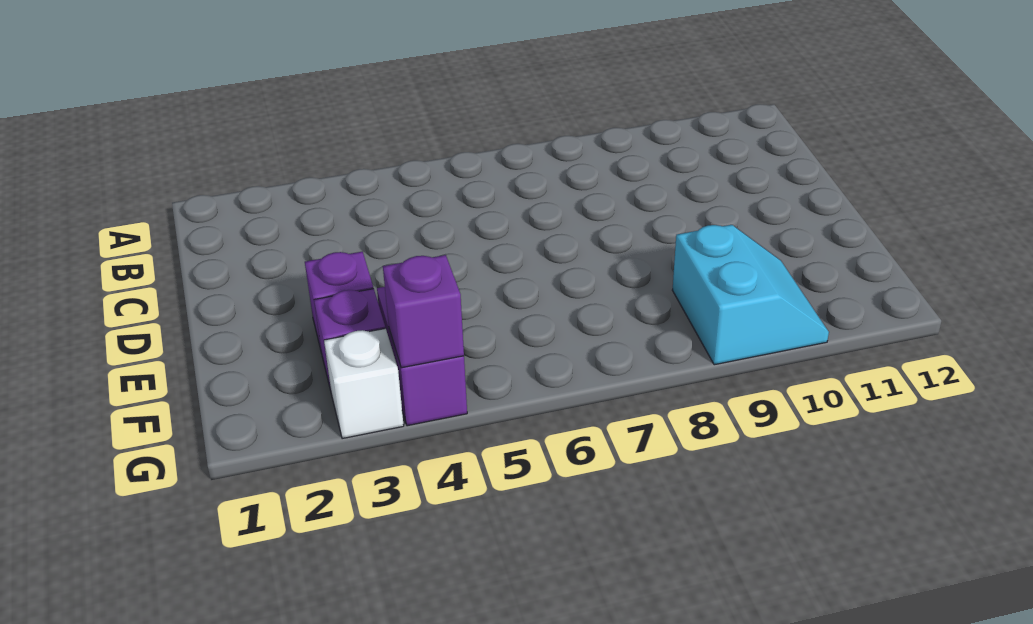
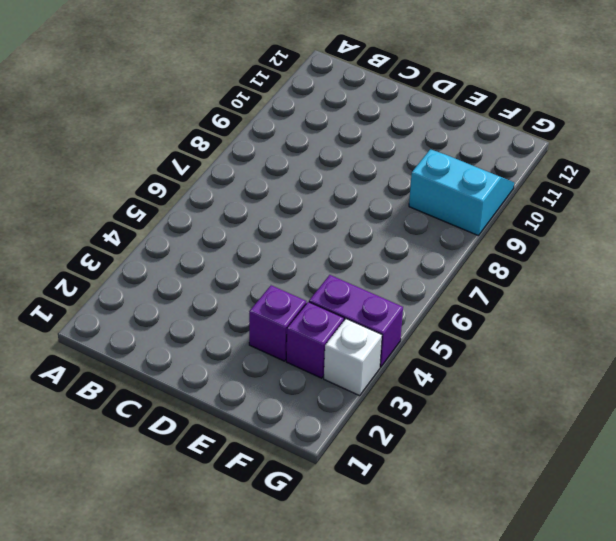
purple brick G4 level 2 -> none

